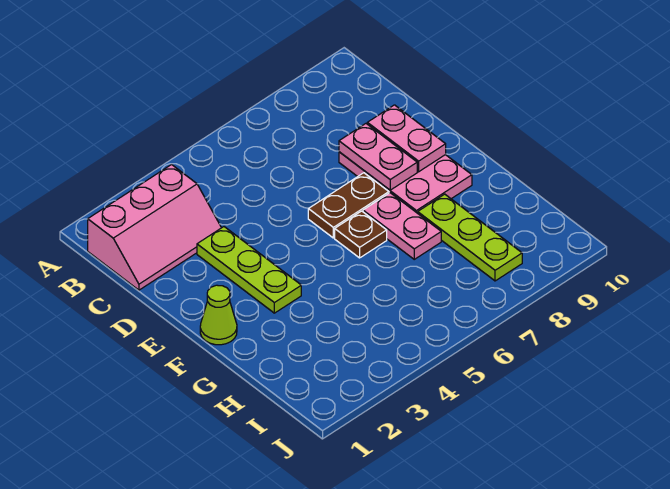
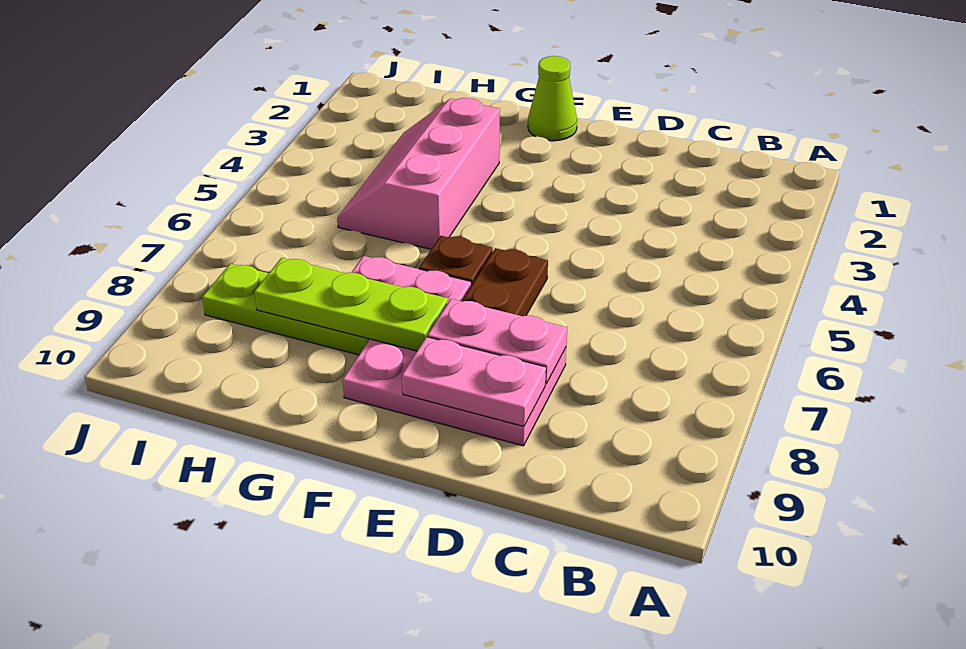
pink slope B1:C3 level 1 top B -> pink slope G3:H5 level 1 top G
lime plate D3:F3 level 1 -> lime plate F8:H8 level 2

